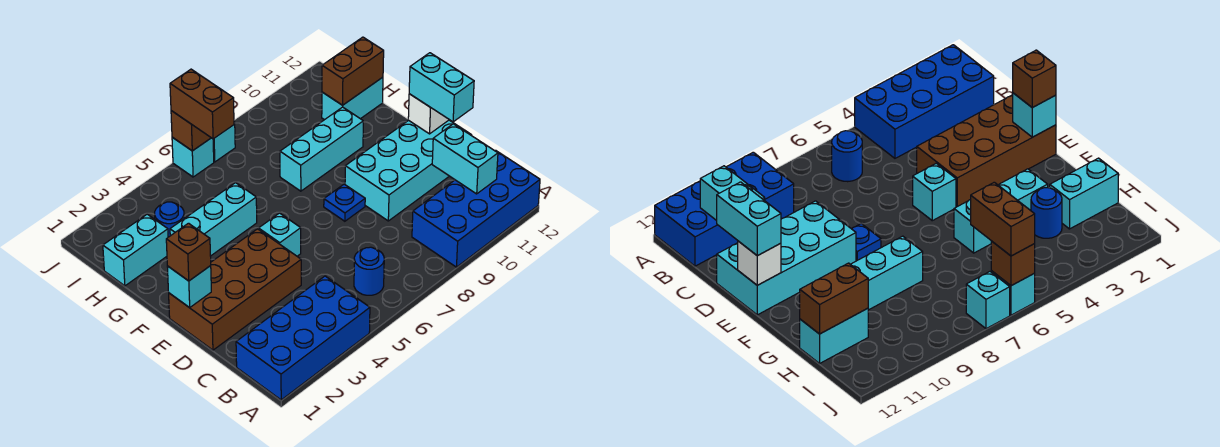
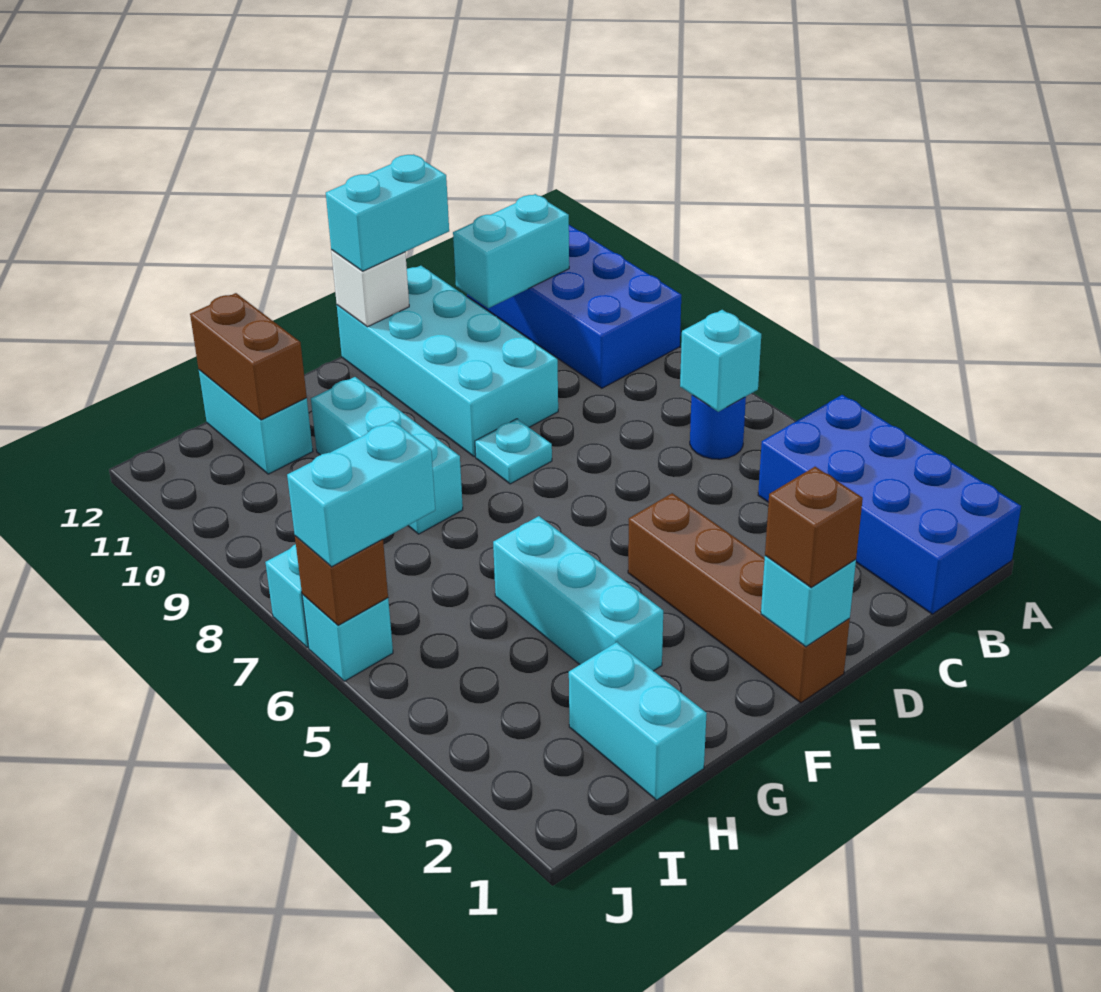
brown brick D1:E4 level 1 -> brown brick E1:E4 level 1
cyan brick E5 level 1 -> cyan brick B6 level 2
blue plate E8 level 1 -> cyan plate E8 level 1
blue round brick H3 level 1 -> none
brown brick I6:J6 level 3 -> cyan brick I6:J6 level 3

